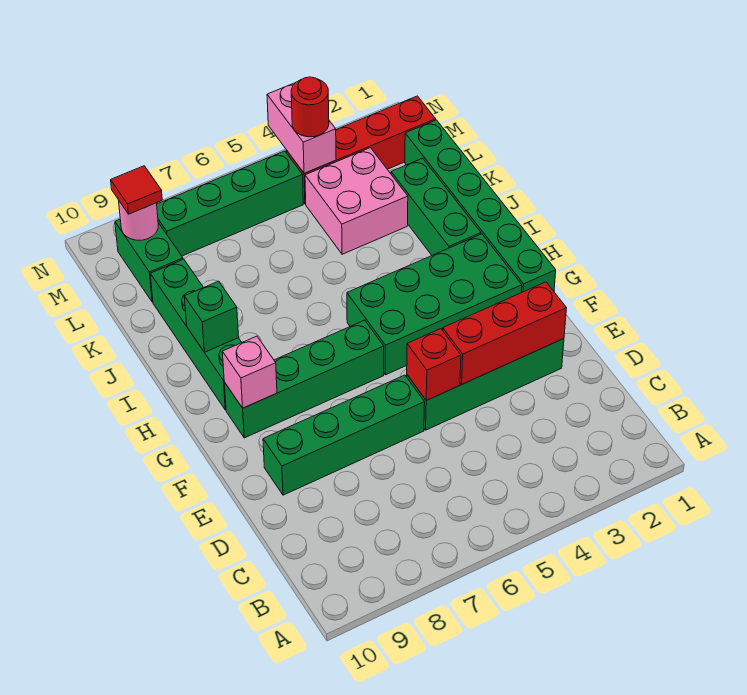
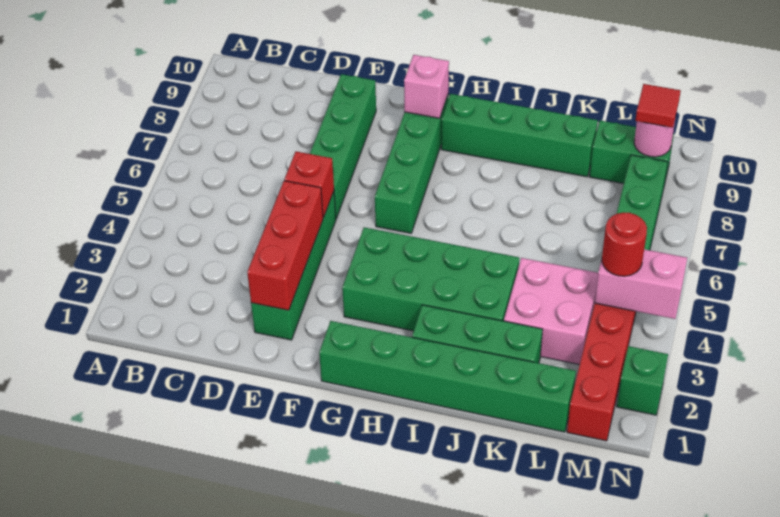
green brick G2:H5 level 1 -> green brick G3:J4 level 1
green brick I9 level 2 -> green brick N2 level 1

